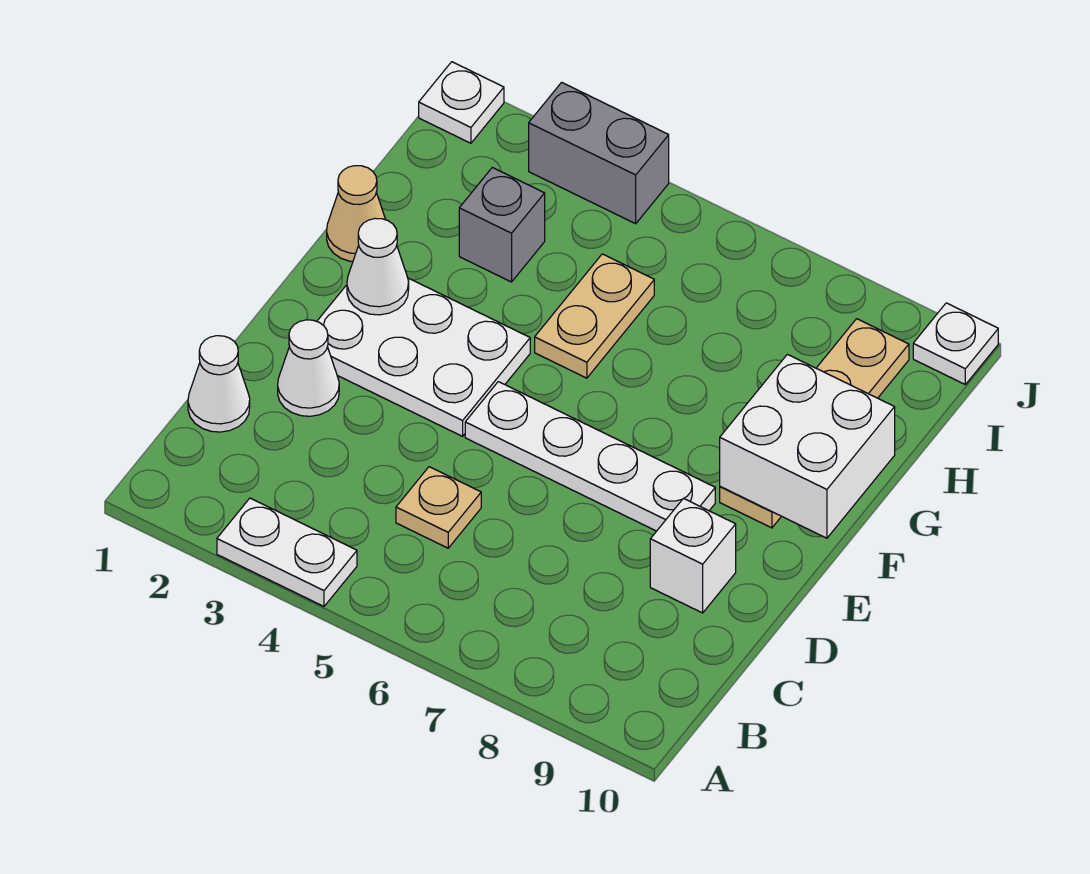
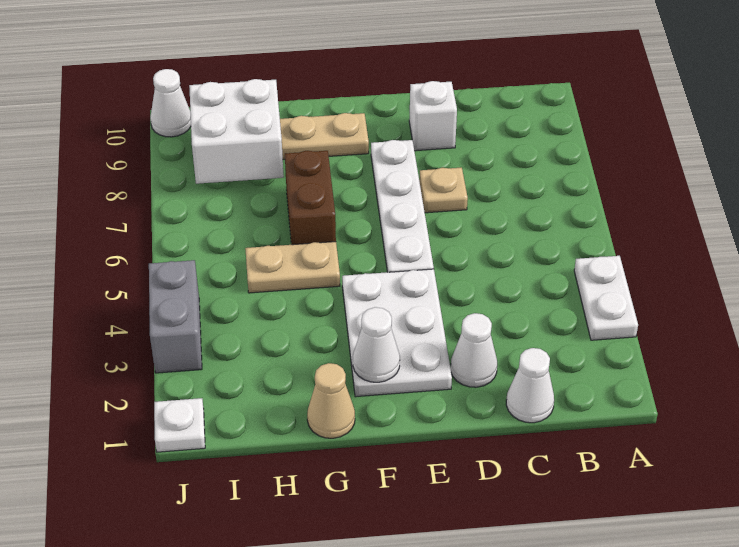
tan plate C5 level 1 -> tan plate D7 level 1
white brick F9:G10 level 2 -> white brick H8:I9 level 2
none -> brown brick G6:G7 level 1
grey brick H3 level 1 -> none
white plate J10 level 1 -> white cone J10 level 1

